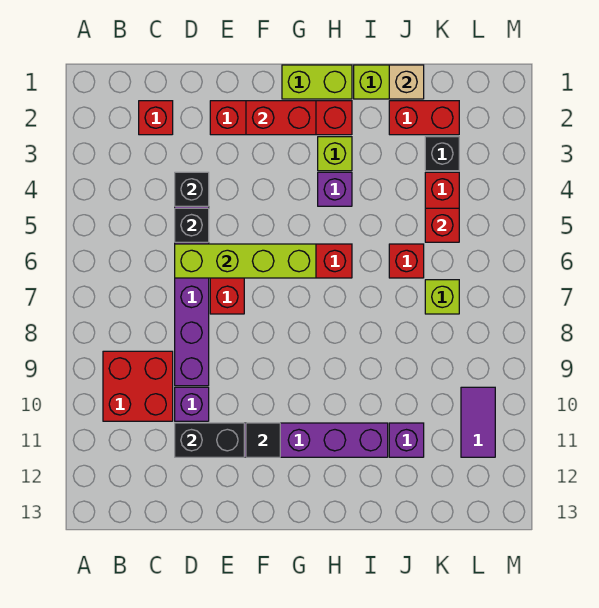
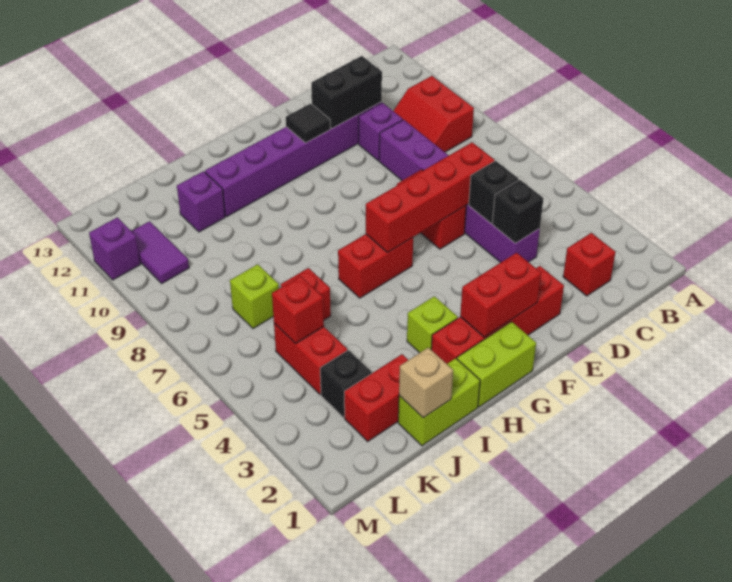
red brick B9:C10 level 1 -> red slope B9:C10 level 1 top B
lime brick D6:G6 level 2 -> red brick D6:G6 level 2
purple brick H4 level 1 -> purple brick M11 level 1

